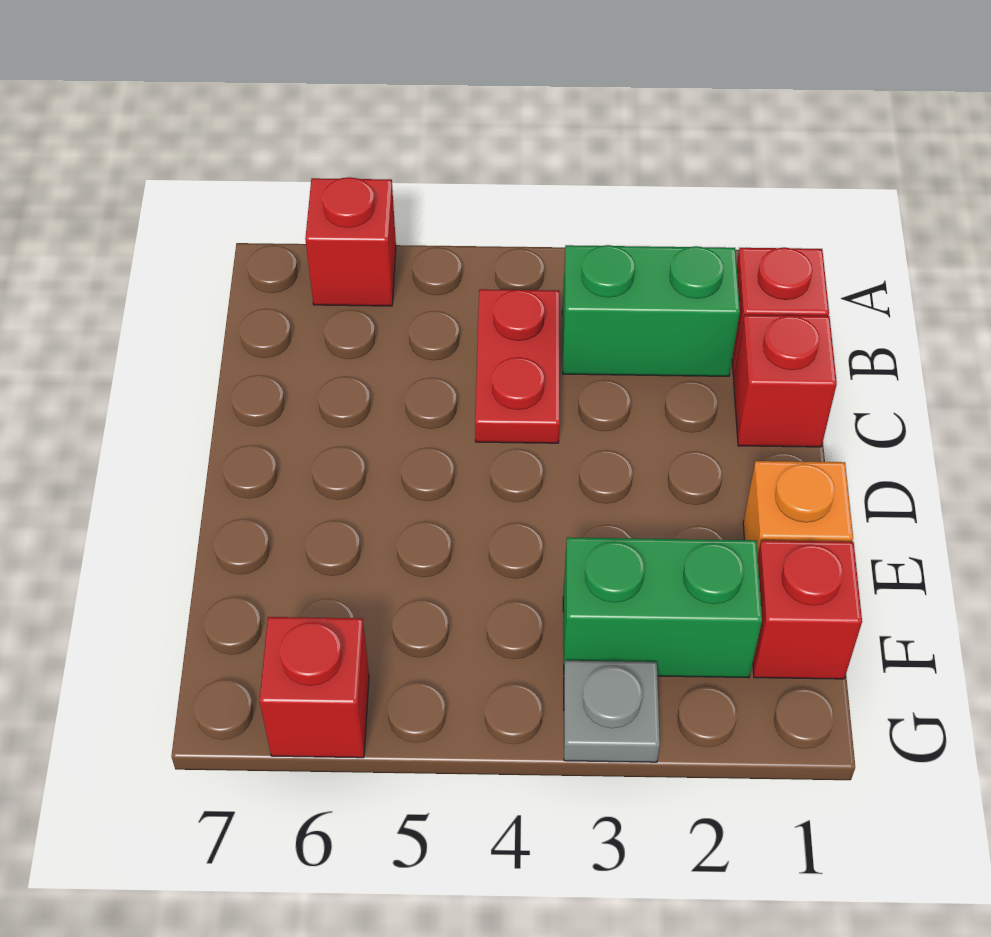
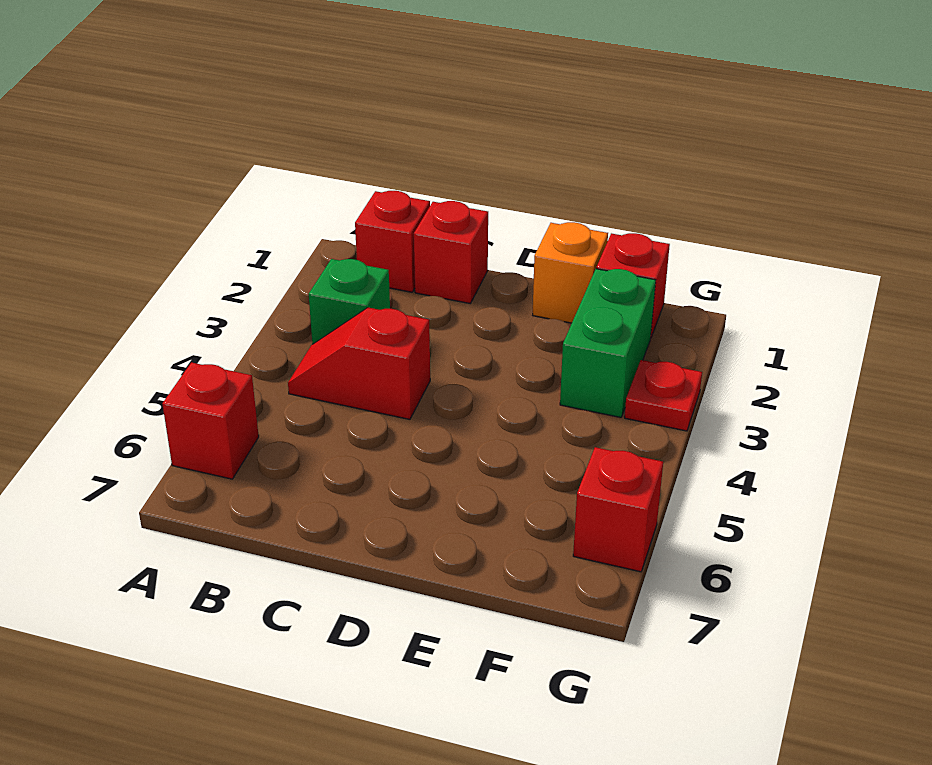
green brick B2:B3 level 1 -> green brick B3 level 1
red plate B4:C4 level 1 -> red slope B4:C4 level 1 top C
grey plate G3 level 1 -> red plate G3 level 1

